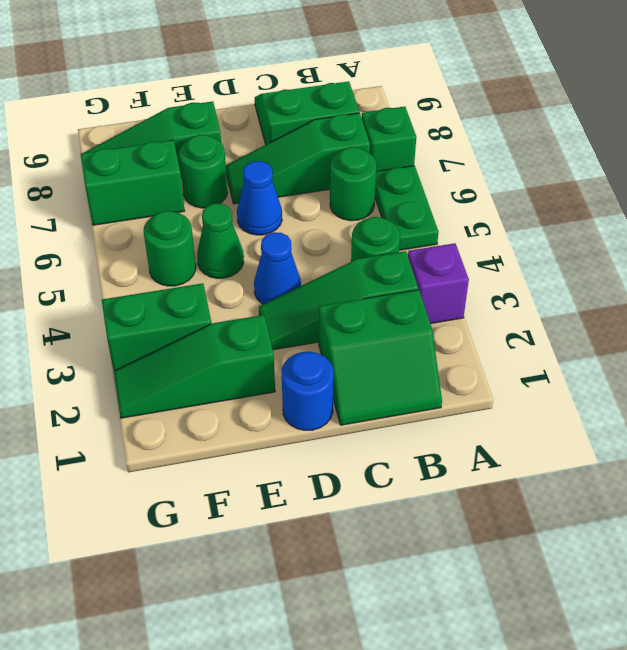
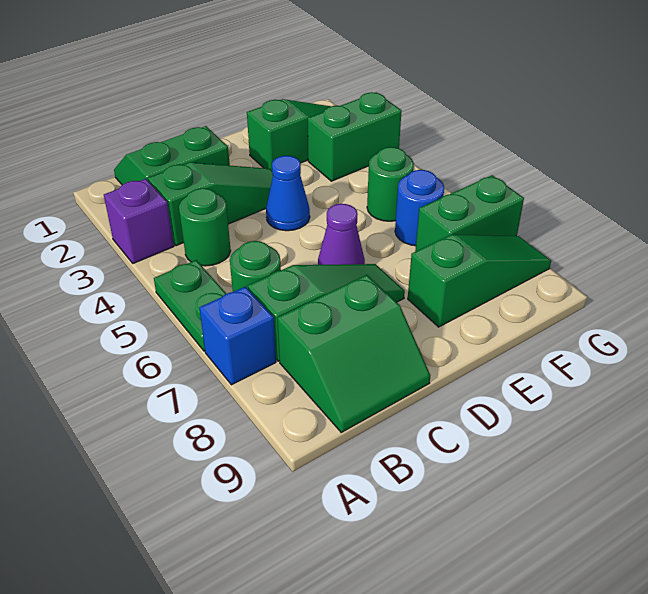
green brick A7 level 1 -> blue brick A7 level 1
blue round brick D1 level 1 -> blue round brick F6 level 1
blue cone D6 level 1 -> purple cone D6 level 1
green cone E5 level 1 -> none
green round brick E7 level 1 -> none

